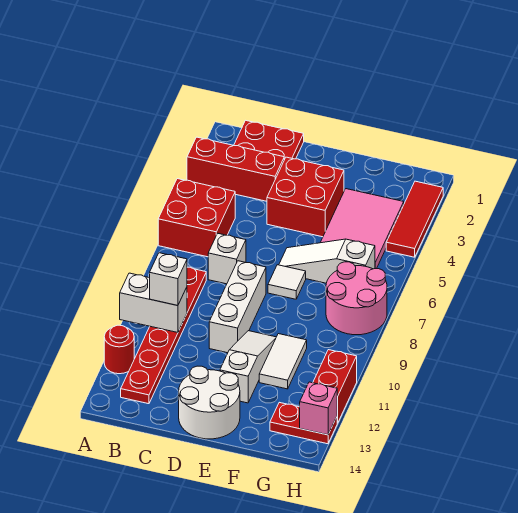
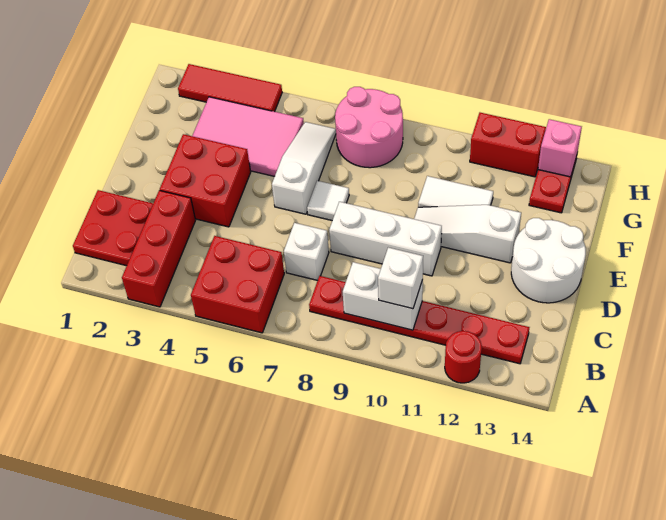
white brick A10:B10 level 2 -> white brick B9:B10 level 2
white slope E6:G6 level 1 top G -> white slope E6:G6 level 1 top E

